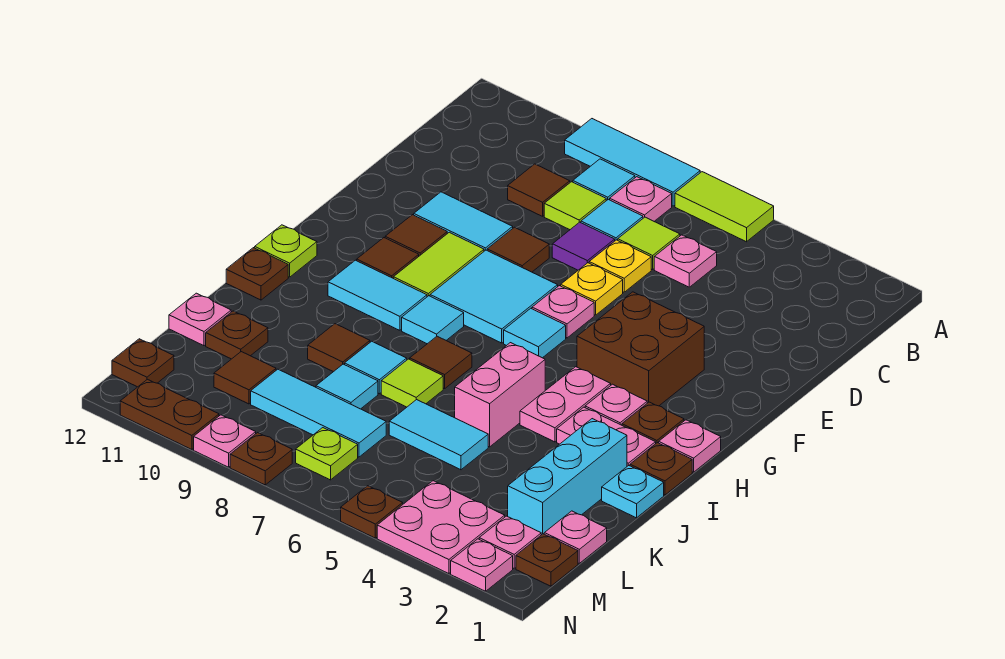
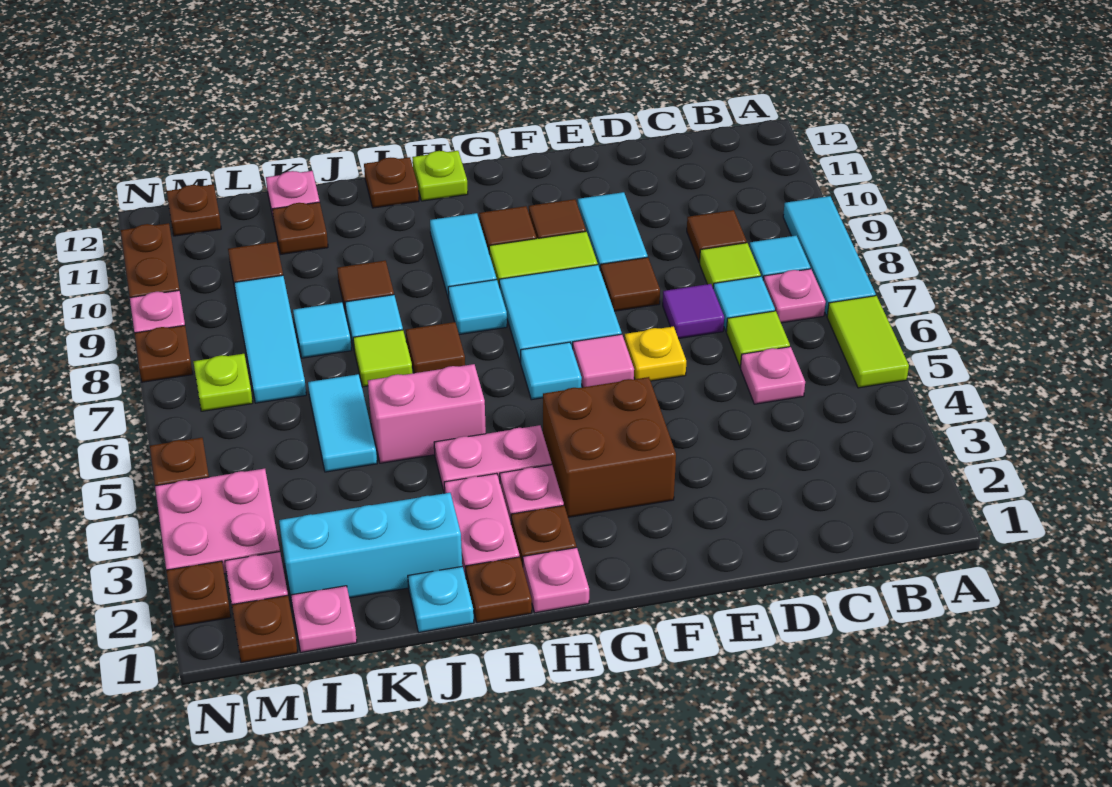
yellow plate D6 level 1 -> none
pink plate F6 level 1 -> pink tile F6 level 1
pink plate N2 level 1 -> brown plate N2 level 1

